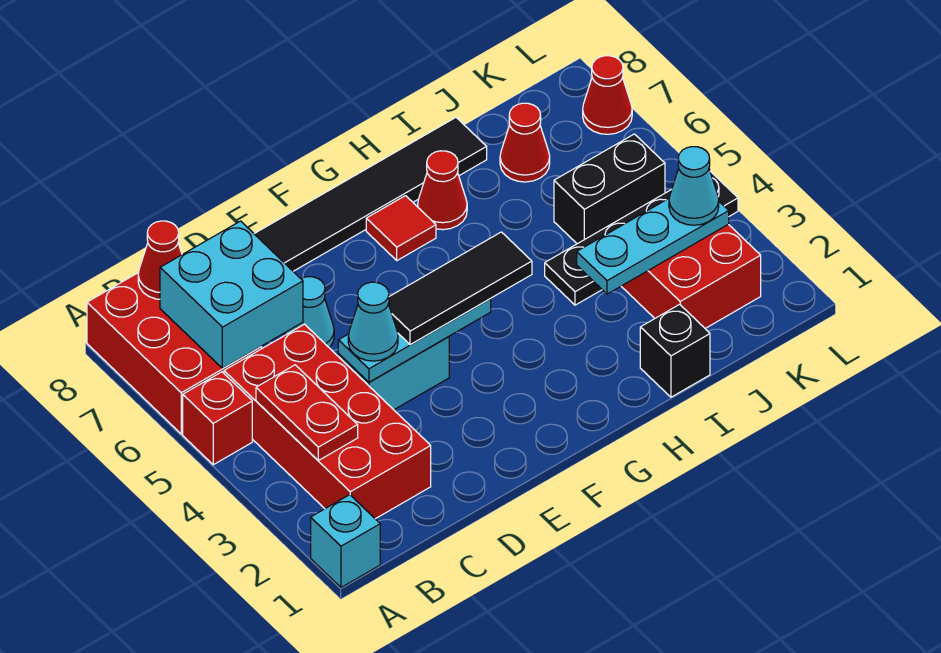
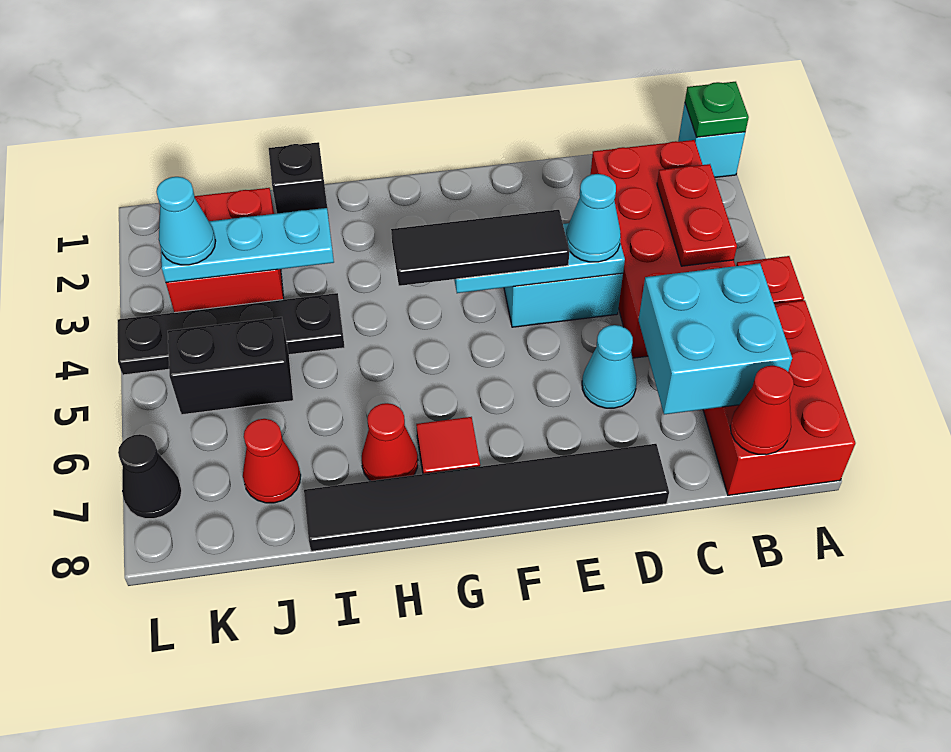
none -> green plate A1 level 2
red cone L7 level 1 -> black cone L7 level 1

